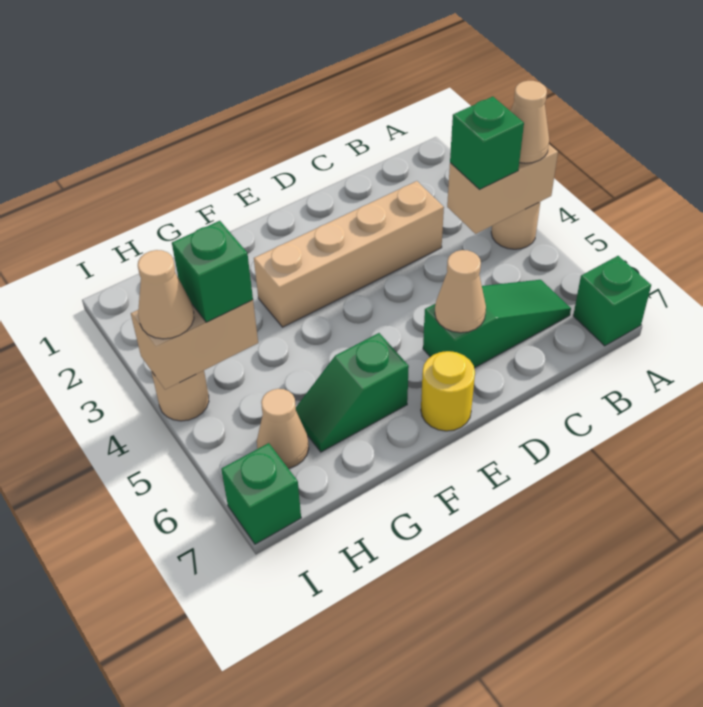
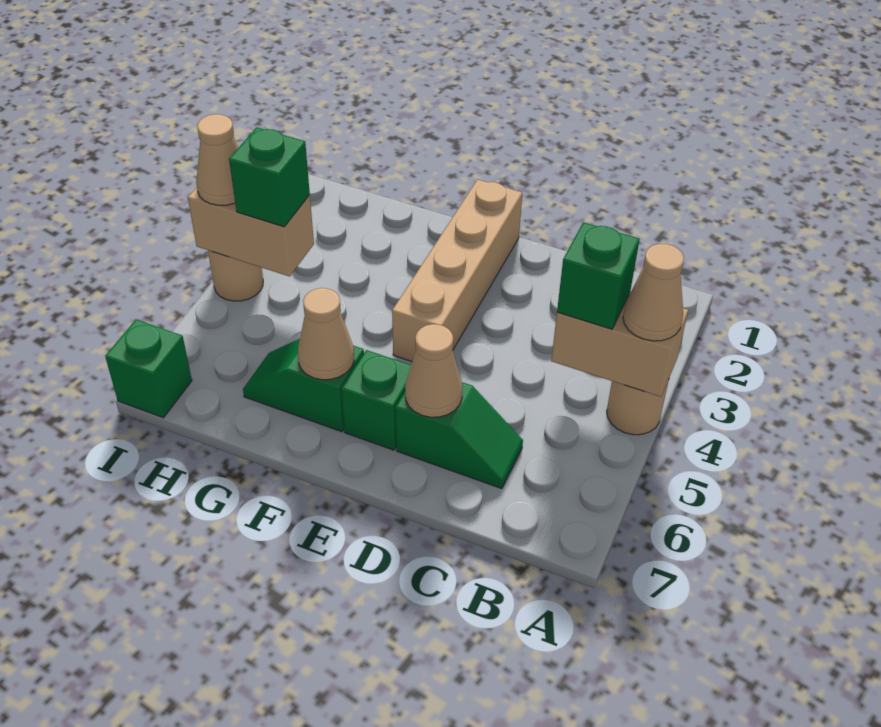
green brick A7 level 1 -> green brick E6 level 1
green slope B6:D6 level 1 top D -> green slope C6:D6 level 1 top D
tan brick C3:F3 level 1 -> tan brick E1:E4 level 1
yellow round brick E7 level 1 -> none
tan cone H6 level 1 -> tan cone F6 level 2

